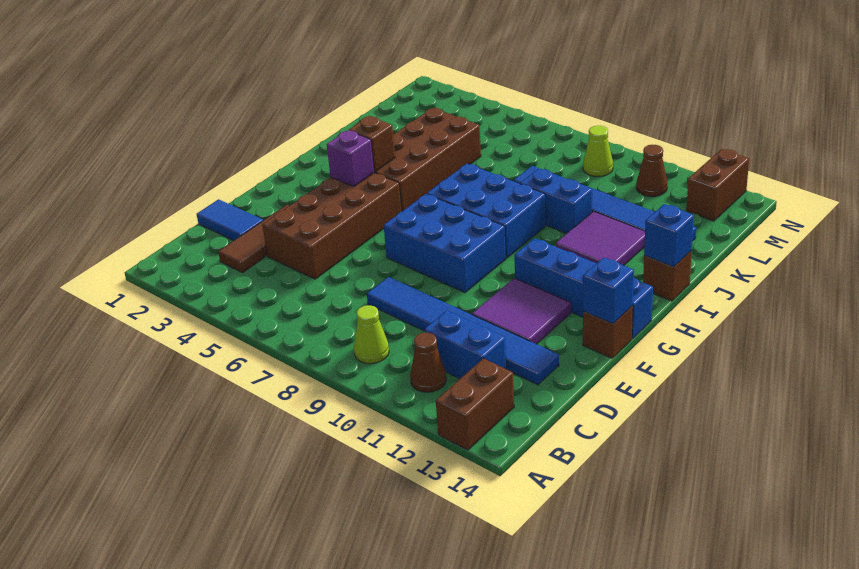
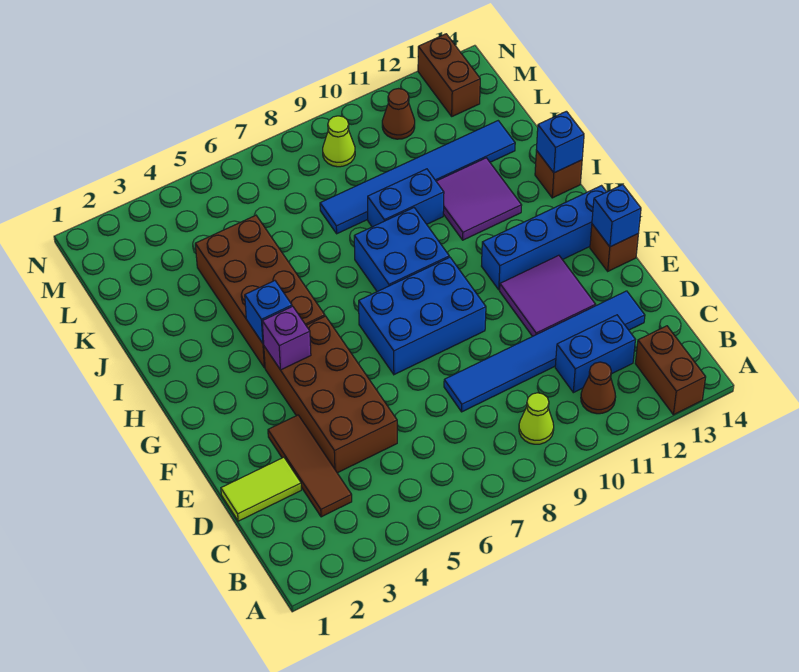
blue tile D1:D2 level 1 -> lime tile D1:D2 level 1
brown brick H4 level 2 -> blue brick H4 level 2
blue brick H7:I9 level 1 -> blue brick H8:I9 level 1

